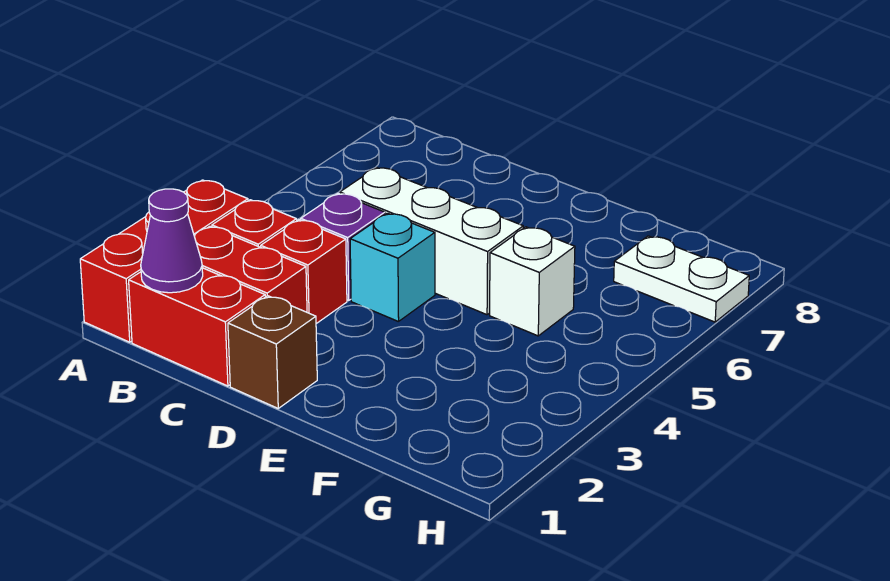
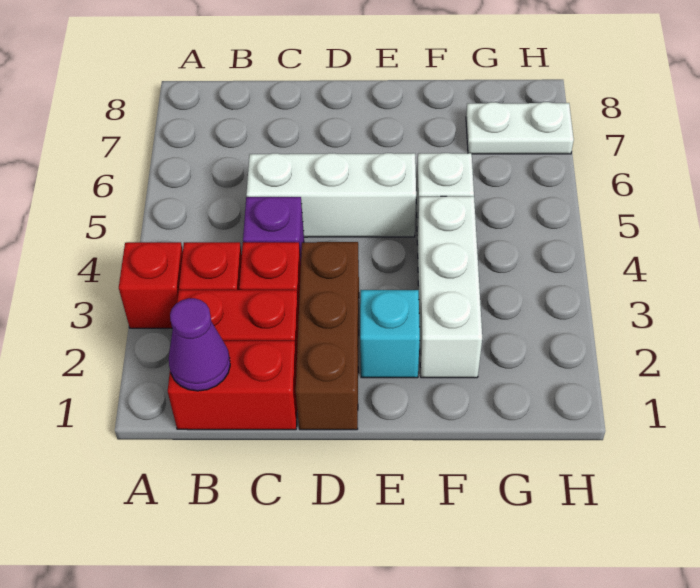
red brick A1:A3 level 1 -> red brick A3 level 1
brown brick D1 level 1 -> brown brick D1:D3 level 1
cyan brick D4 level 1 -> cyan brick E2 level 1
none -> white brick F2:F4 level 1

